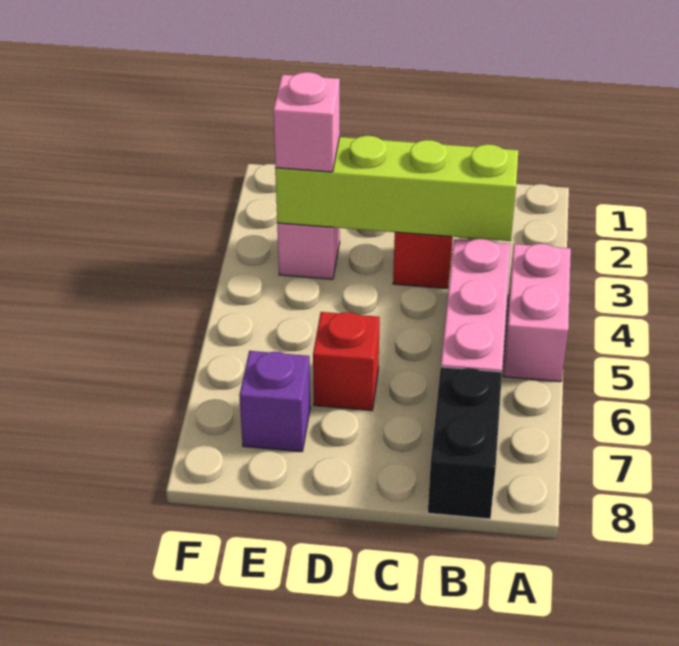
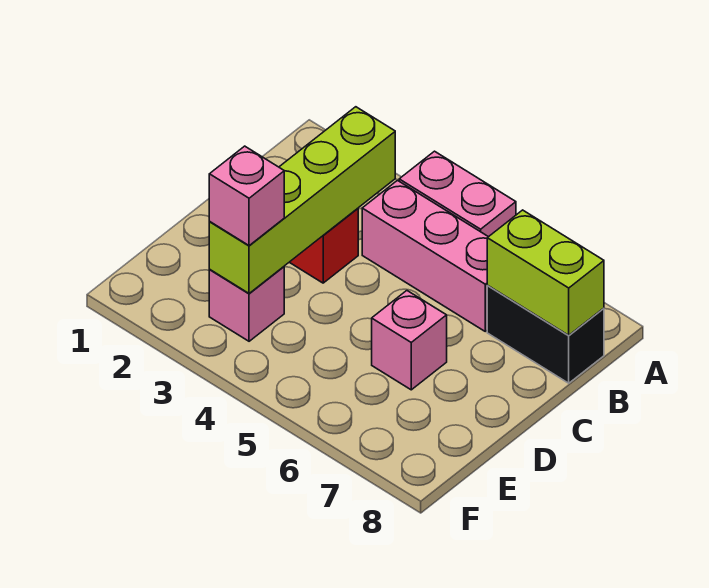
none -> lime brick B7:B8 level 2
red brick D6 level 1 -> pink brick D6 level 1
purple brick E7 level 1 -> none

